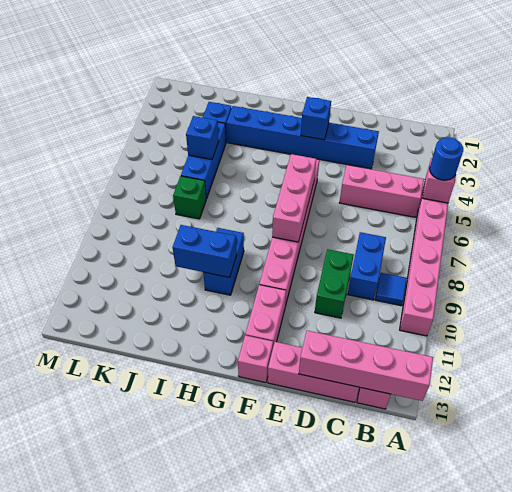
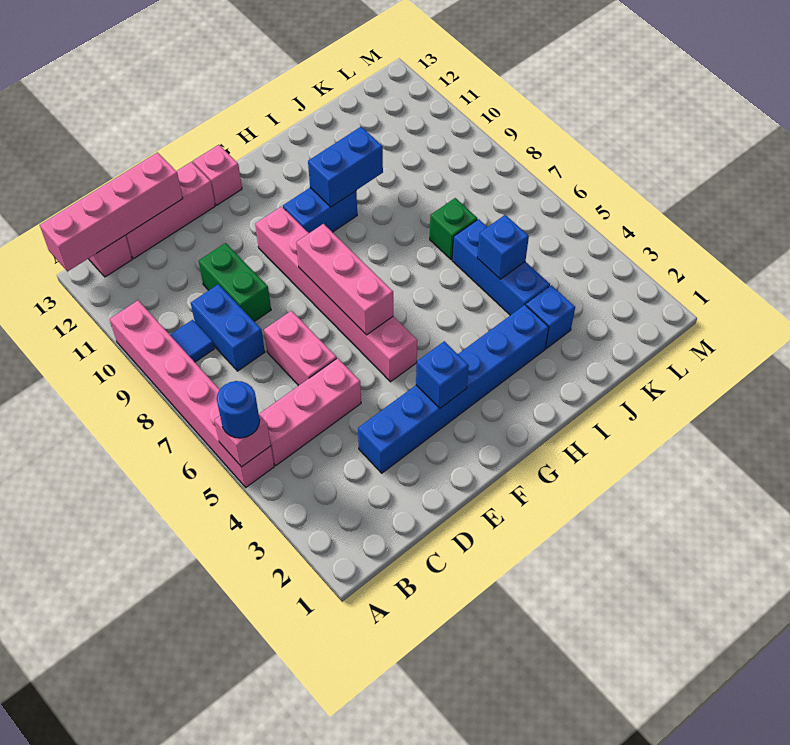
pink brick F11:F12 level 1 -> pink brick D6:D7 level 1
blue brick H9:H10 level 1 -> blue brick G10:H10 level 1

